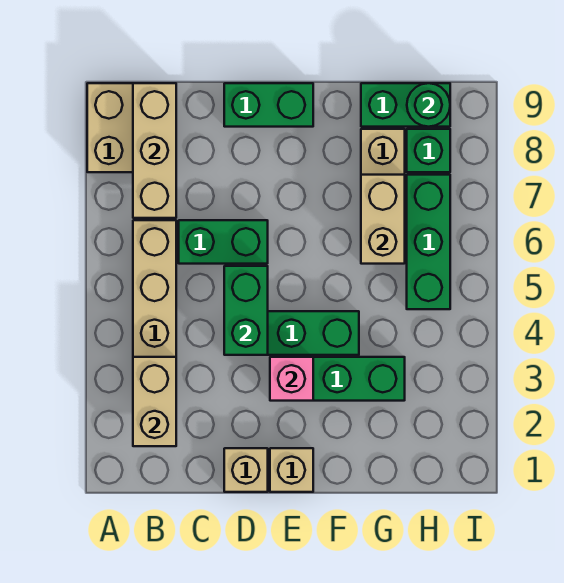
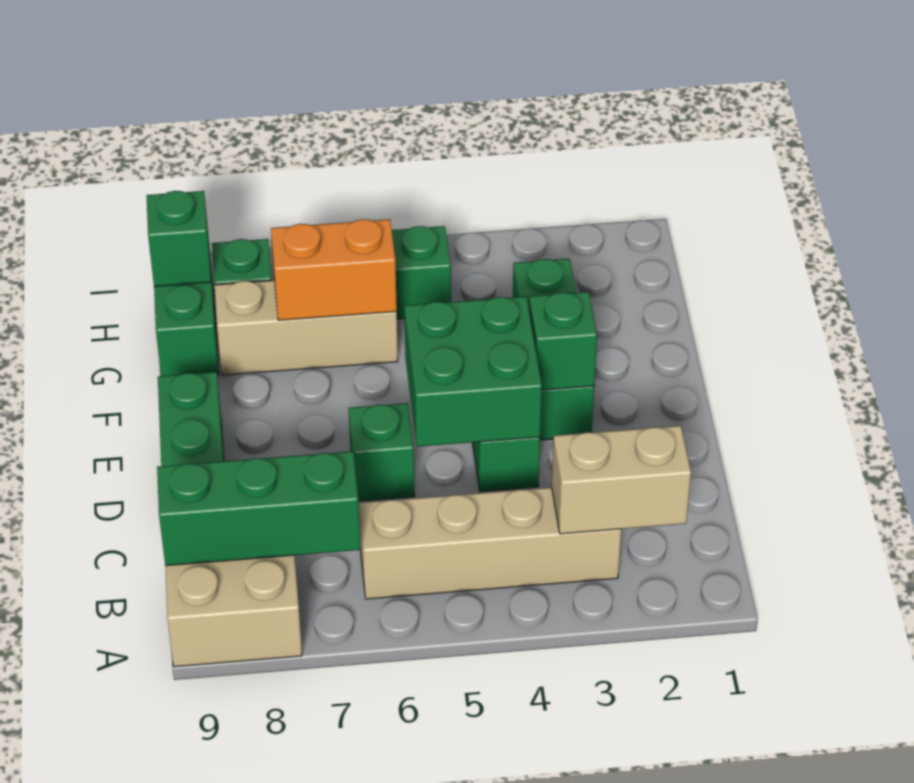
tan brick B7:B9 level 2 -> green brick B7:B9 level 2
green brick C6:D6 level 1 -> green brick D6 level 1
tan brick D1 level 1 -> none
green brick D4:D5 level 2 -> green brick D4:E5 level 2
tan brick E1 level 1 -> none
pink brick E3 level 2 -> green brick E3 level 2
tan brick G6:G7 level 2 -> orange brick G6:G7 level 2
green round brick H9 level 2 -> green brick H9 level 2

